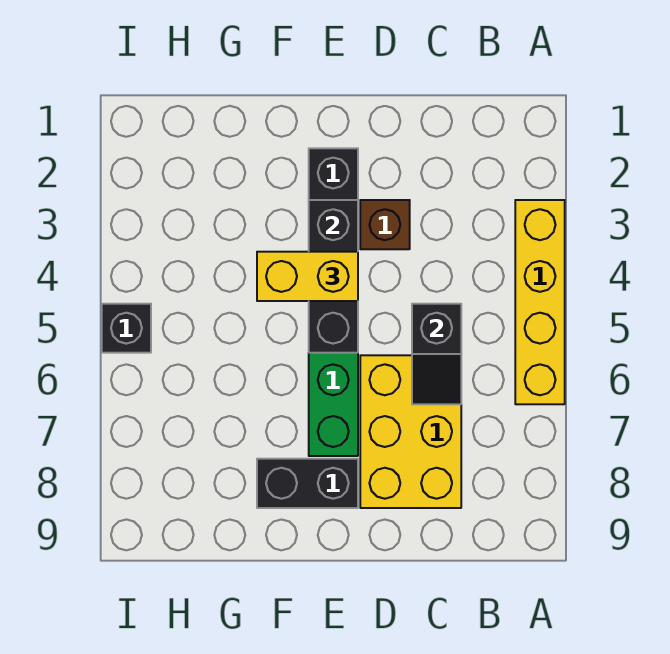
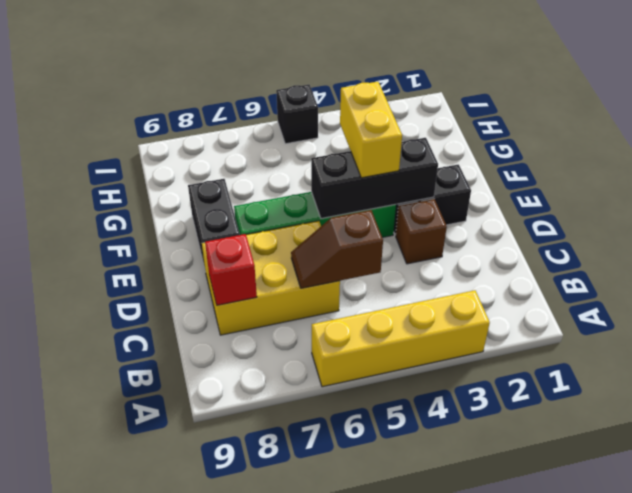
black slope C5:C6 level 2 top 5 -> brown slope C5:C6 level 2 top 5
none -> red brick C8 level 2

